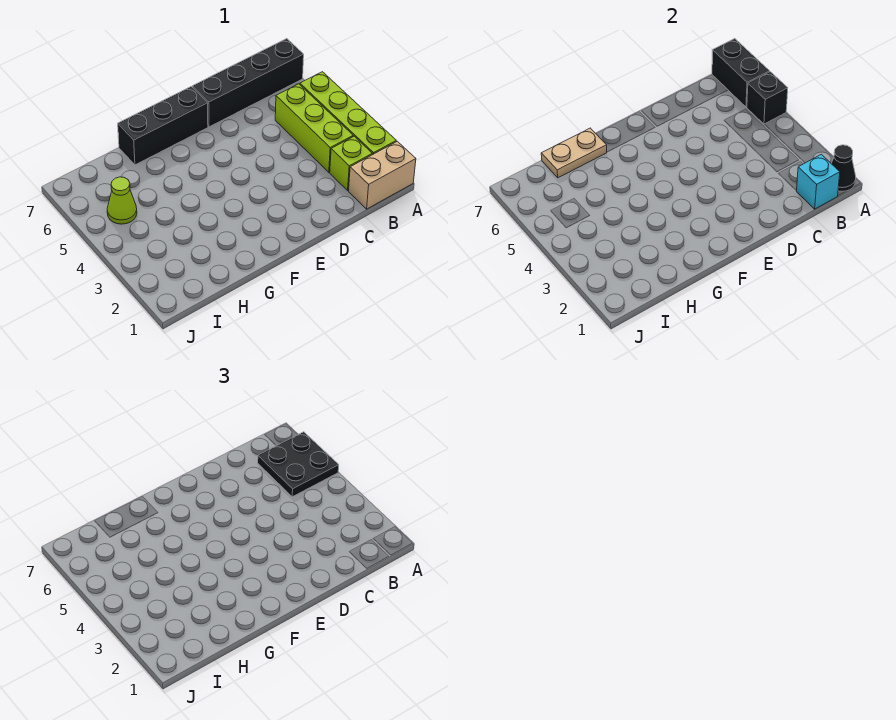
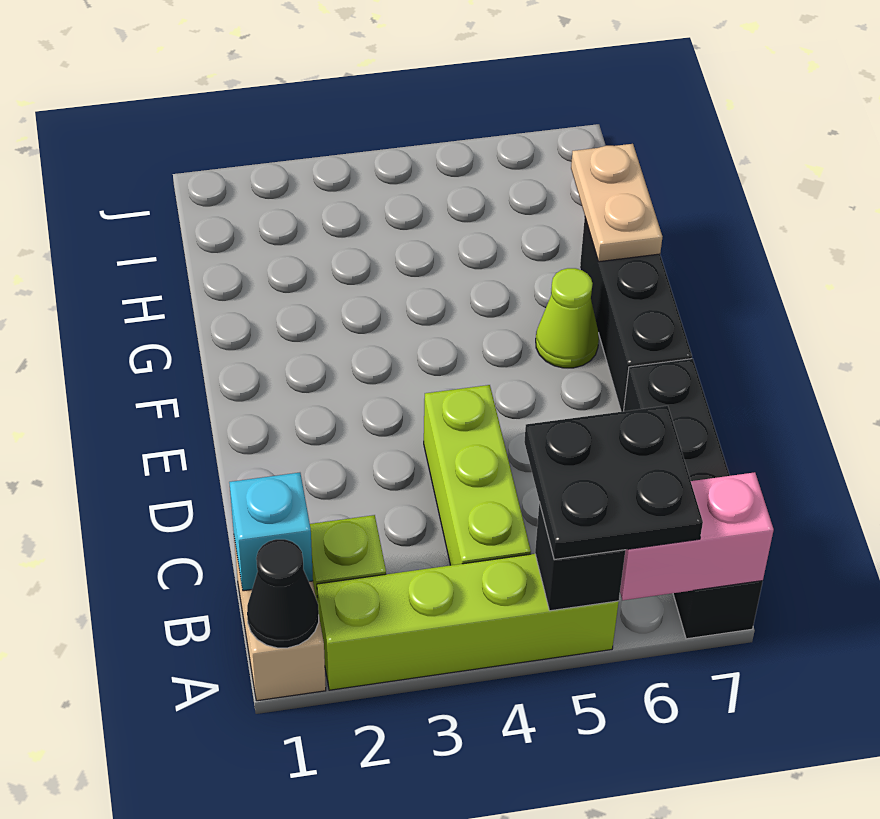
black brick A6:A7 level 2 -> pink brick A6:A7 level 2
lime brick B3:B5 level 1 -> lime brick B4:D4 level 1
lime cone I5 level 1 -> lime cone F6 level 1

